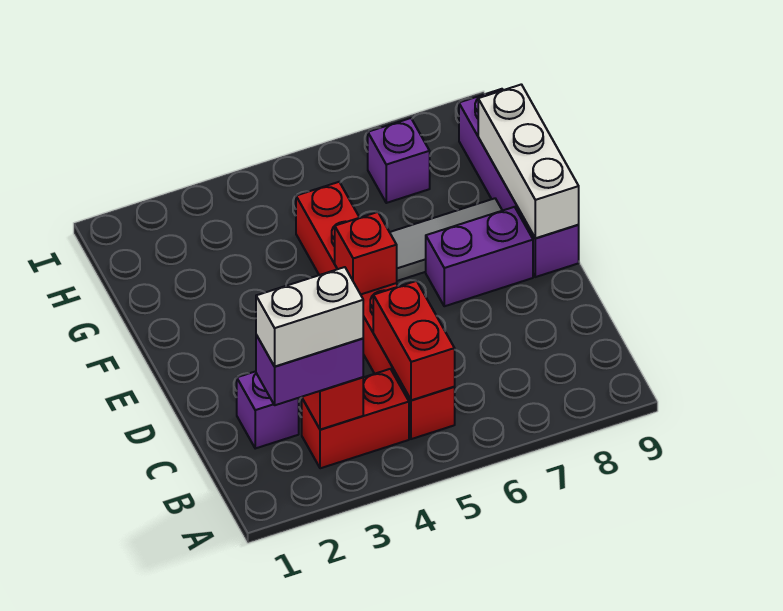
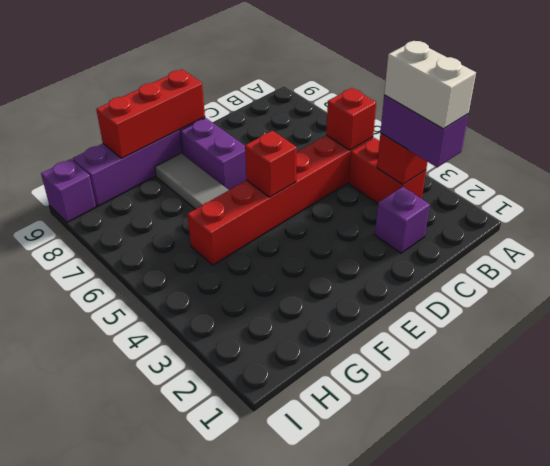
red brick B5:C5 level 2 -> red brick B5 level 2
white brick E9:G9 level 2 -> red brick E9:G9 level 2
purple brick H7 level 1 -> purple brick I9 level 1

